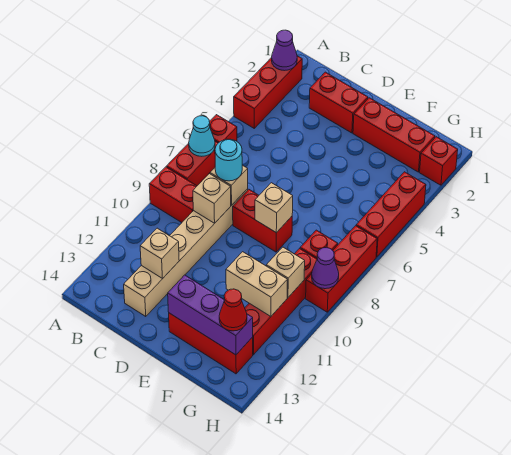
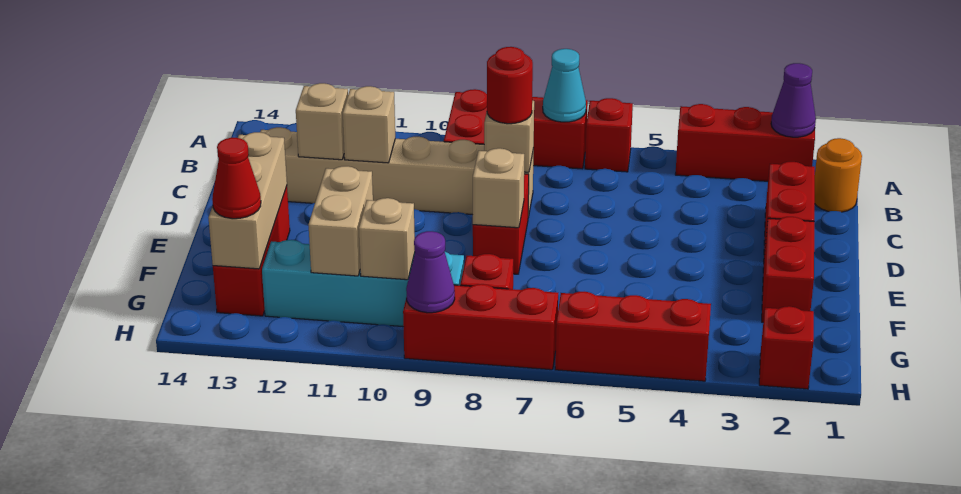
none -> orange round brick B1 level 1
cyan round brick C8 level 3 -> red round brick C8 level 3
tan brick C9 level 2 -> tan brick C11 level 2
red brick E2:G2 level 1 -> red brick E2:F2 level 1
purple brick E13:G13 level 2 -> tan brick E13:G13 level 2
red brick G9:G12 level 1 -> cyan brick G9:G12 level 1

